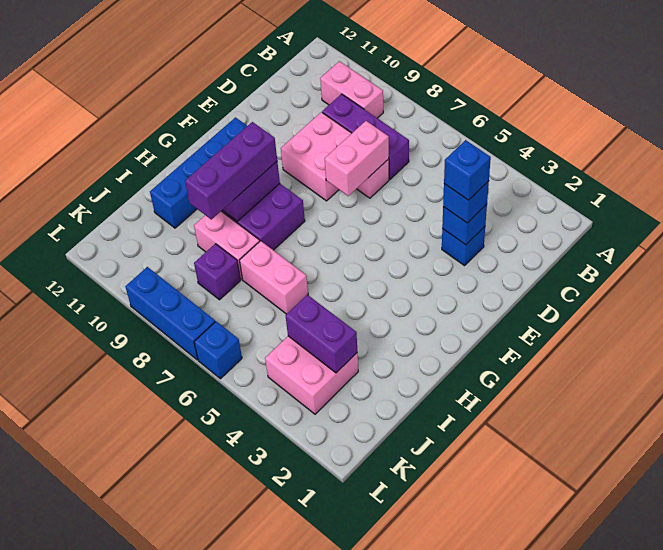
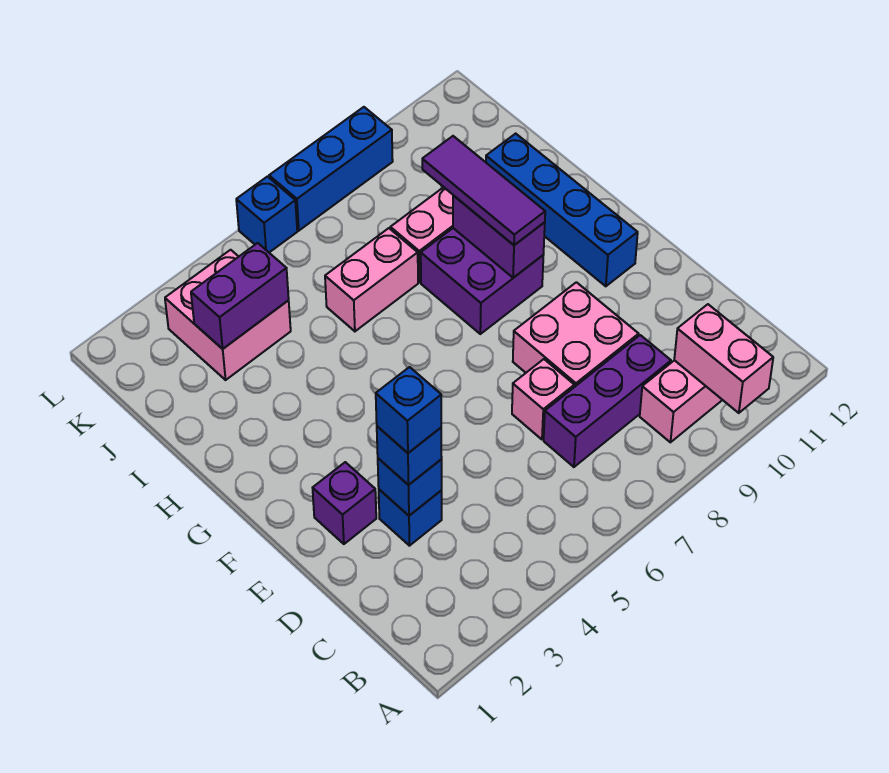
pink brick D7:E7 level 2 -> pink brick A10:B10 level 2
purple brick G9:I9 level 3 -> purple tile G9:I9 level 3
purple brick J8 level 1 -> purple brick E2 level 1

